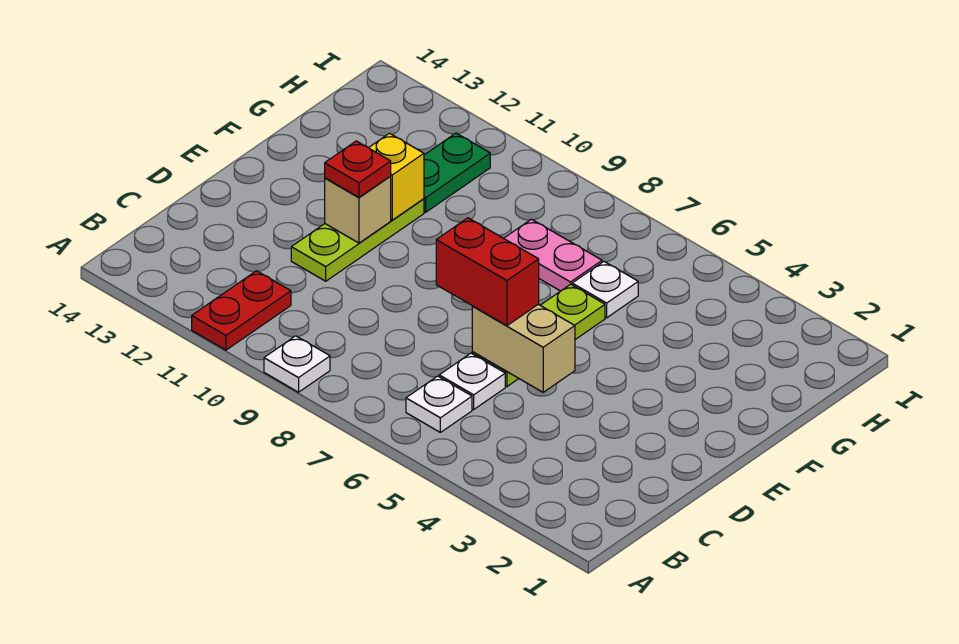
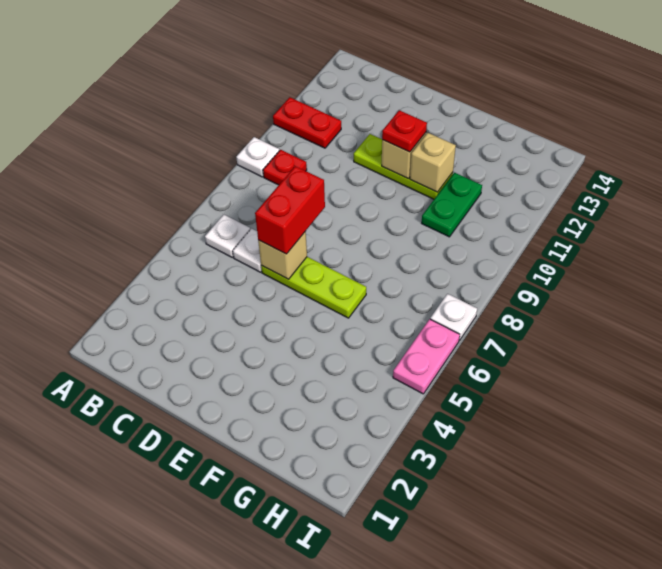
none -> red plate B9 level 1
tan brick D5:D6 level 2 -> tan brick D6 level 2
yellow brick F11 level 2 -> tan brick F11 level 2
white plate G6 level 1 -> white plate I7 level 1
pink plate G7:G8 level 1 -> pink plate I5:I6 level 1
green plate G11:H11 level 1 -> green plate G10:G11 level 1

